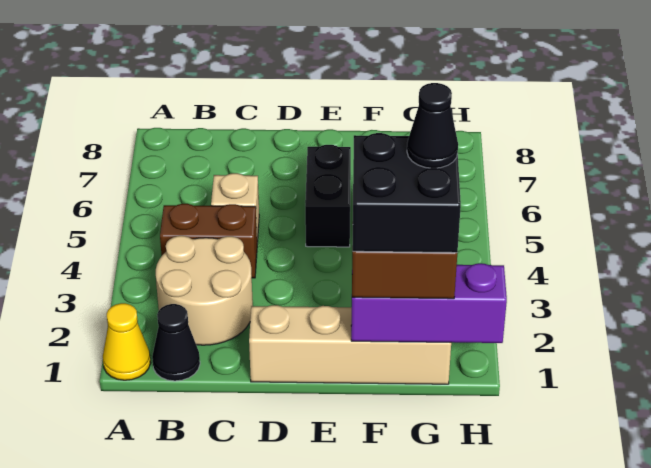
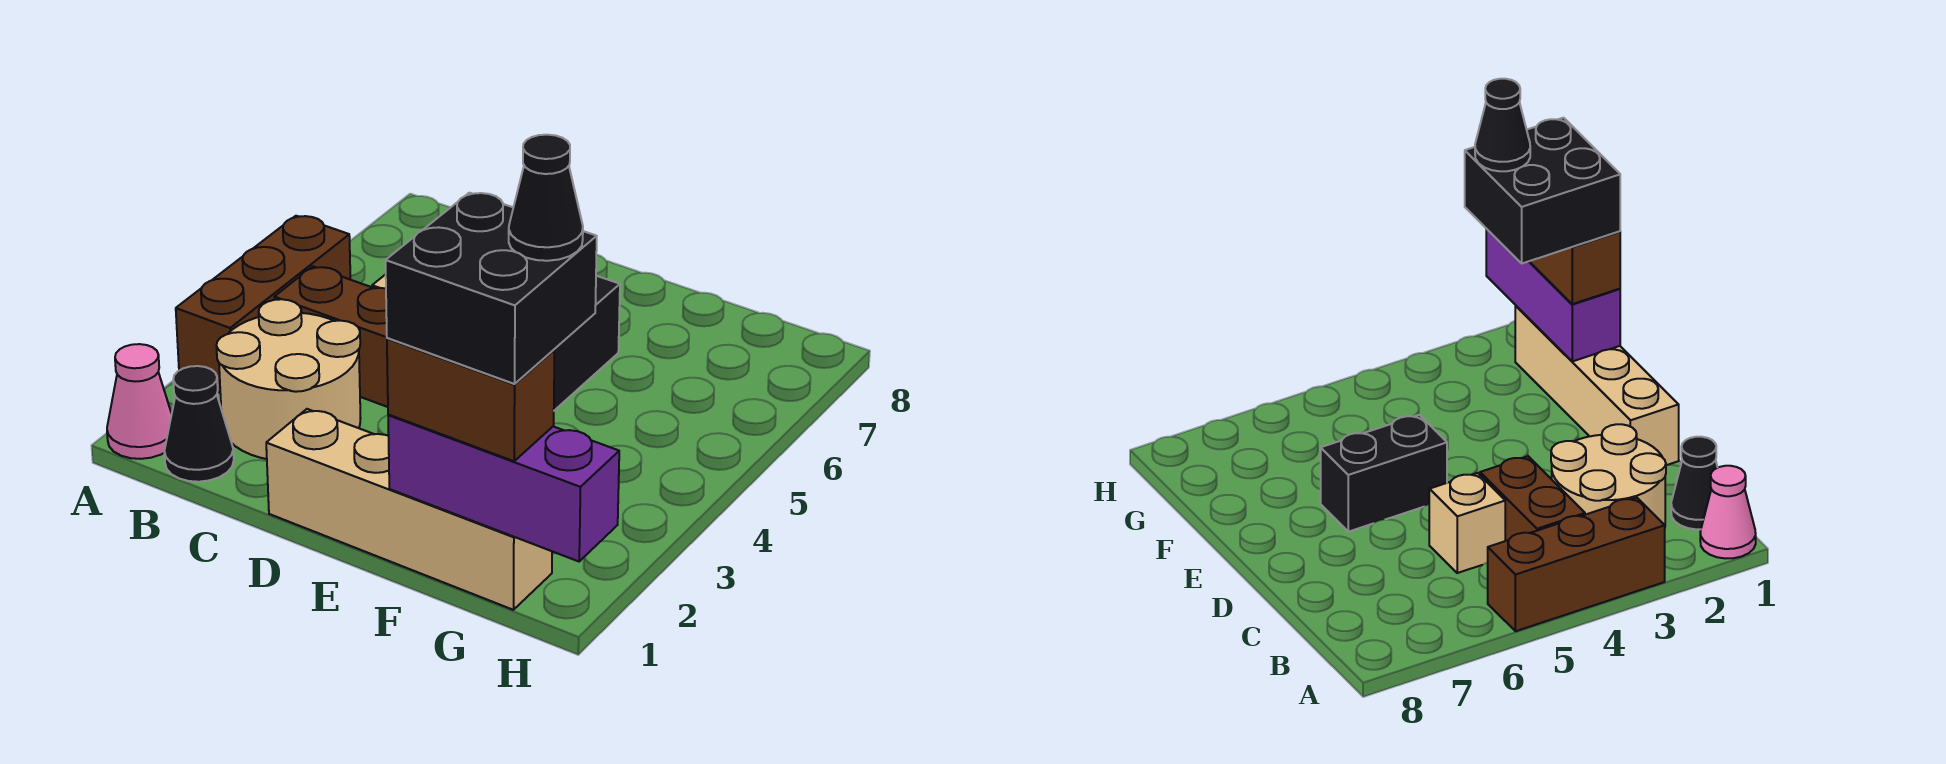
yellow cone A1 level 1 -> pink cone A1 level 1
none -> brown brick A3:A5 level 1

